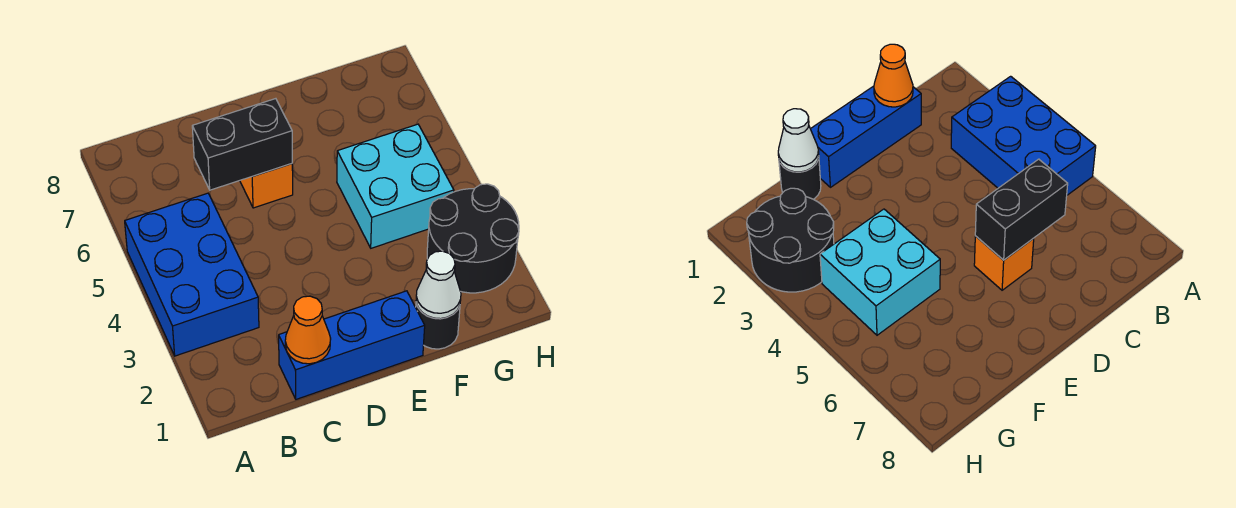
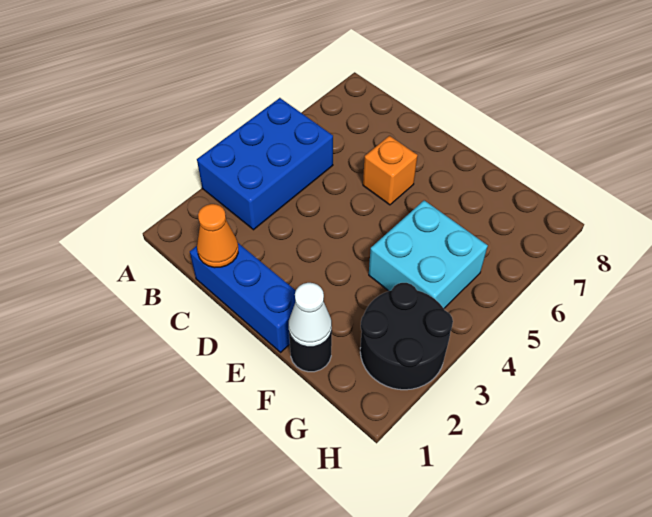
black brick C6:D6 level 2 -> none

